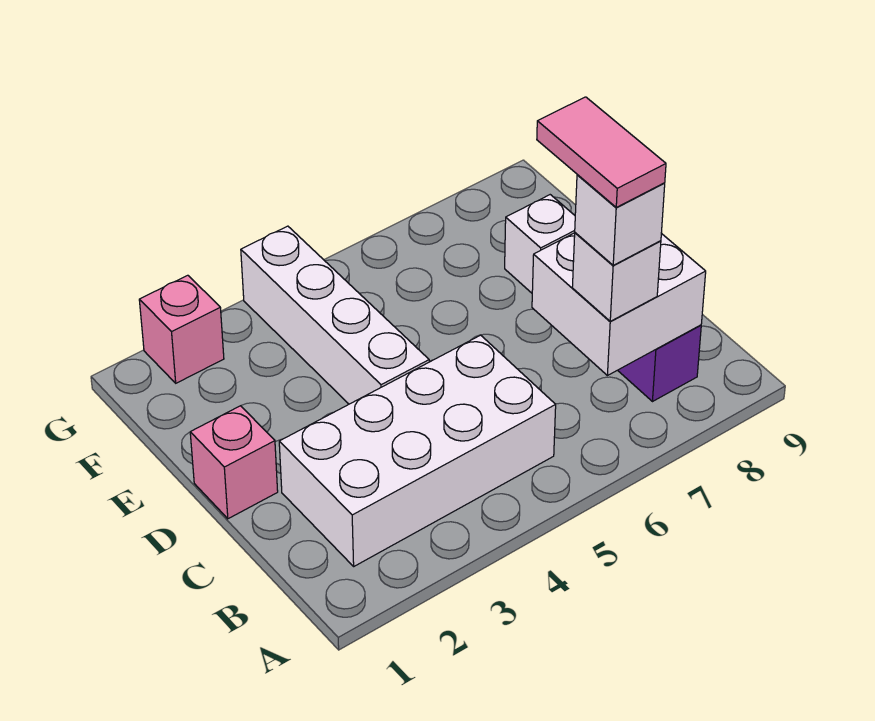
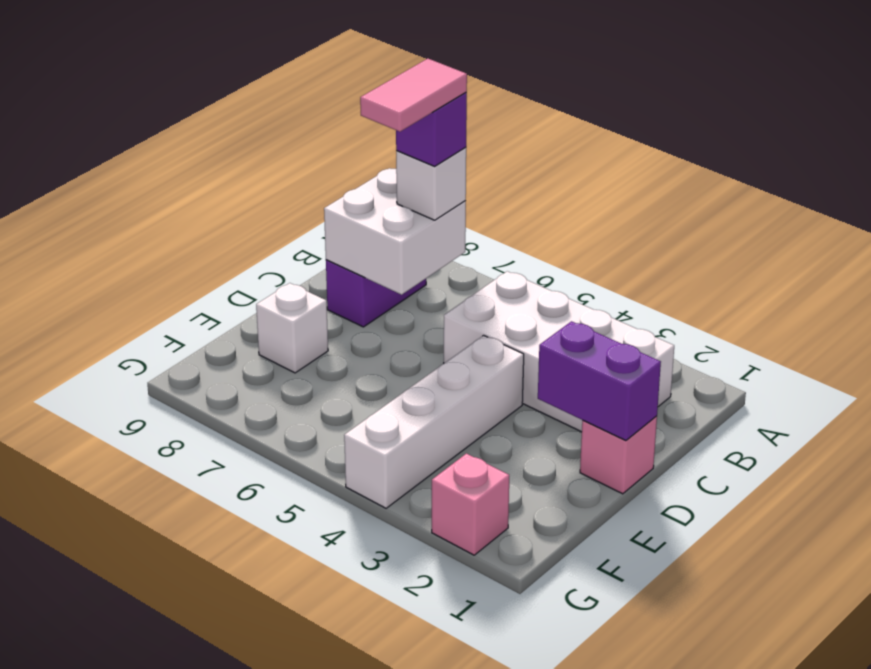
white brick B7 level 4 -> purple brick B7 level 4
none -> purple brick D1:D2 level 2

